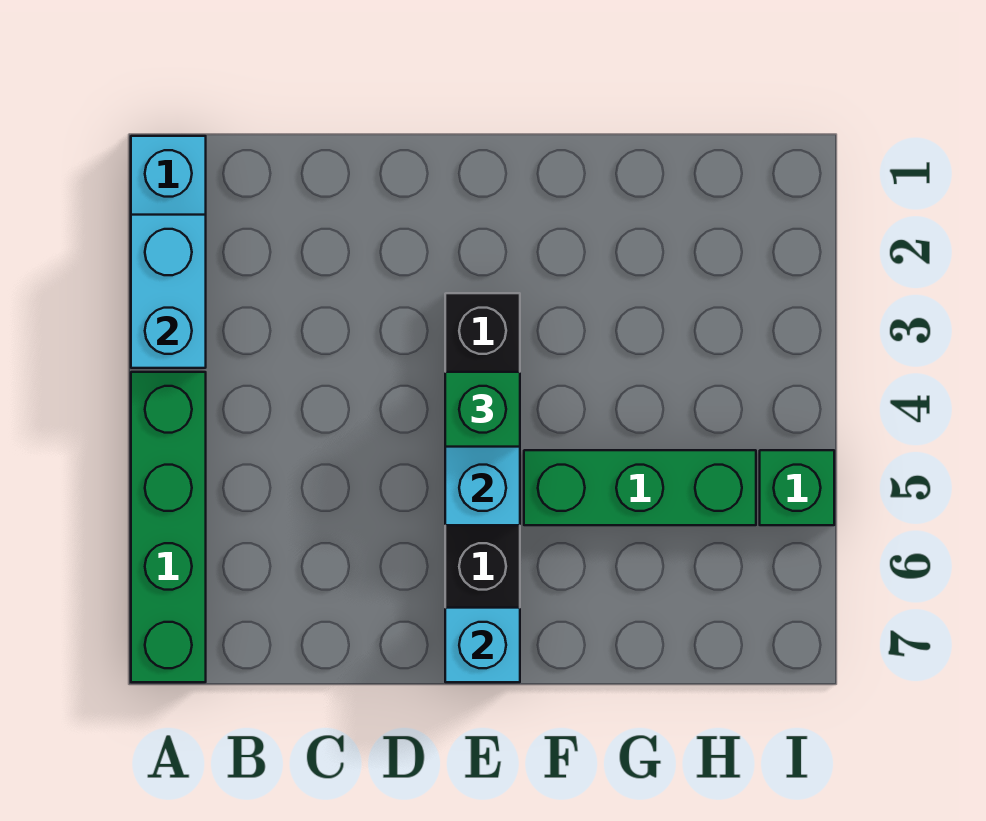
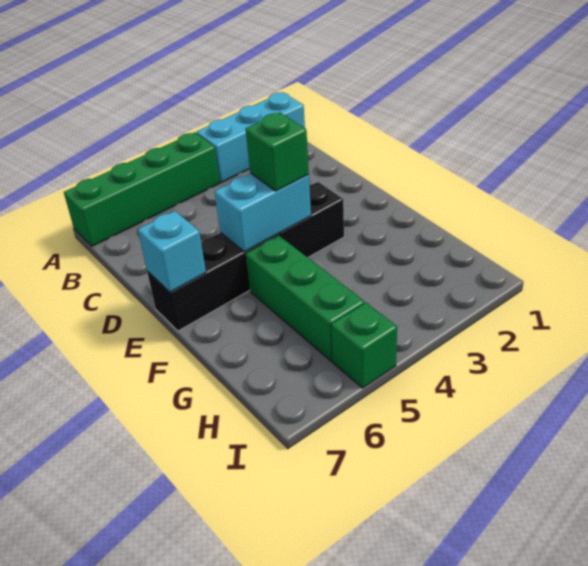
cyan brick A2:A3 level 2 -> none

